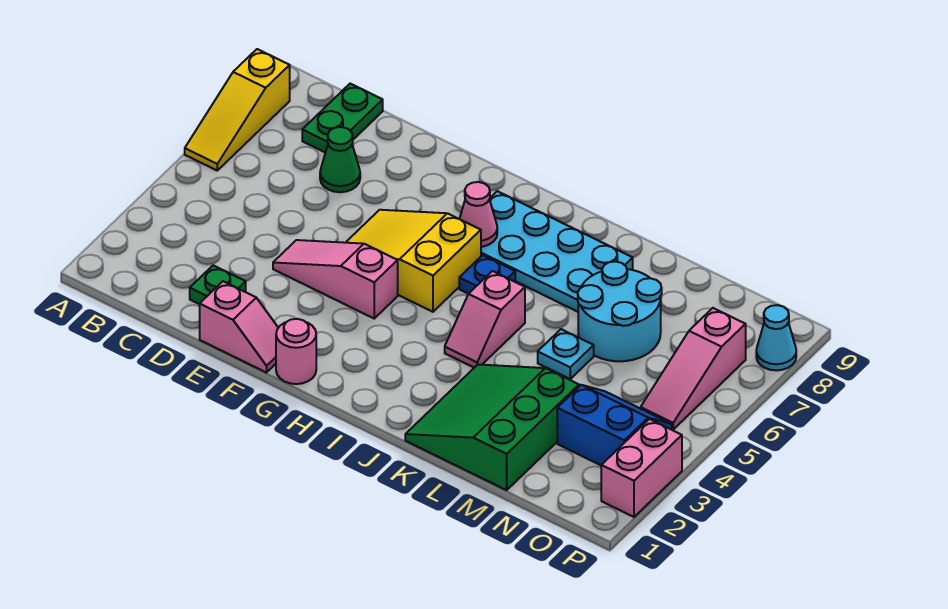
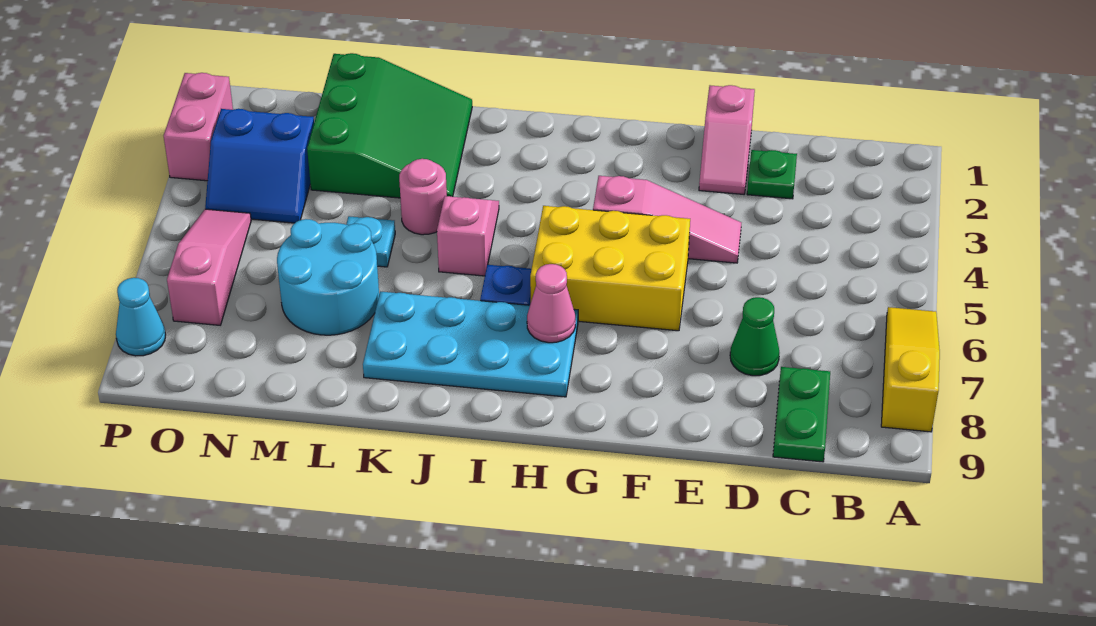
pink slope E1:F1 level 1 top E -> pink slope E1:E2 level 1 top 1
yellow slope F5:H6 level 1 top H -> yellow brick F5:H6 level 1
pink round brick G1 level 1 -> pink round brick K4 level 1

